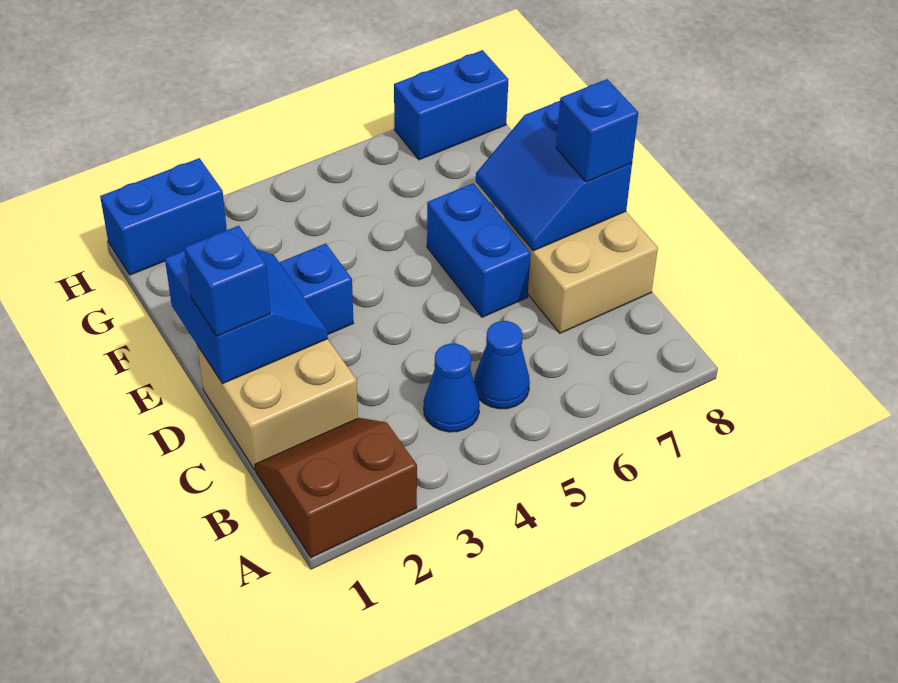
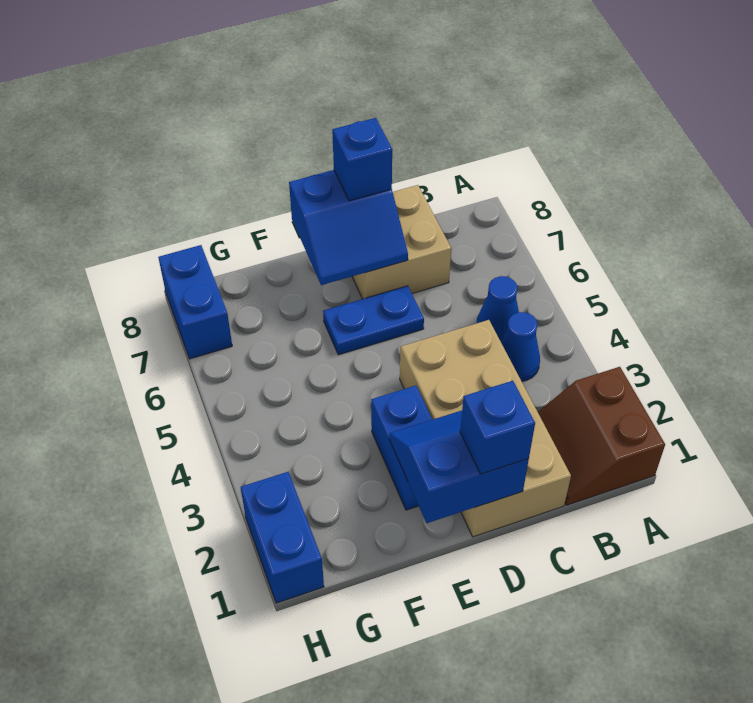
tan brick C1:D2 level 1 -> tan brick C1:D4 level 1
blue brick D6:E6 level 1 -> blue plate D6:E6 level 1

